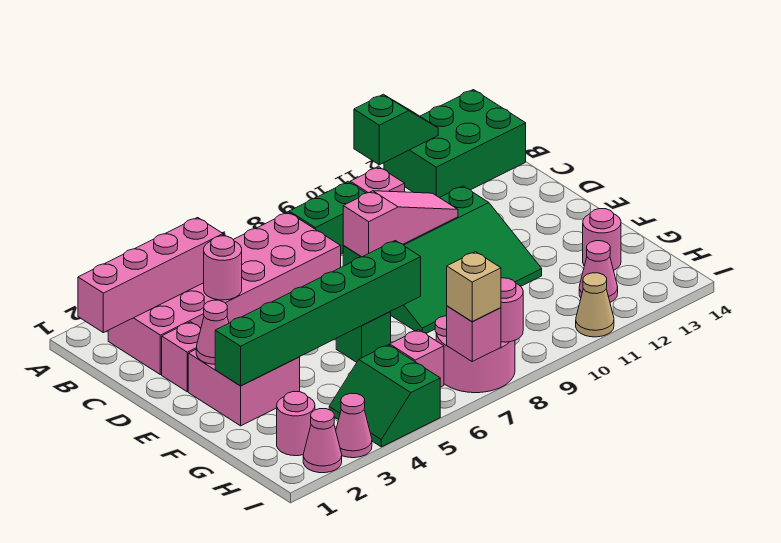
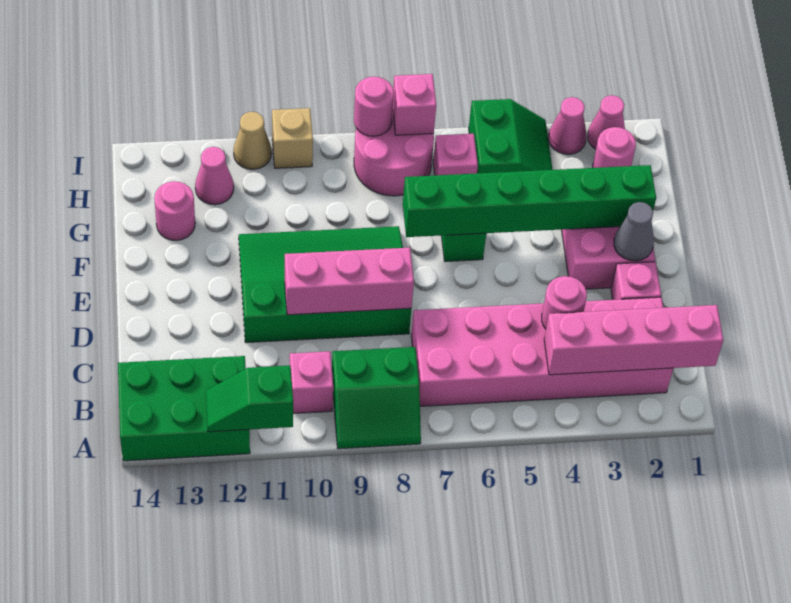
pink slope D8:D10 level 2 top 8 -> pink brick D8:D10 level 2
pink cone E2 level 2 -> grey cone E2 level 2
tan brick I7 level 3 -> tan brick I10 level 1

